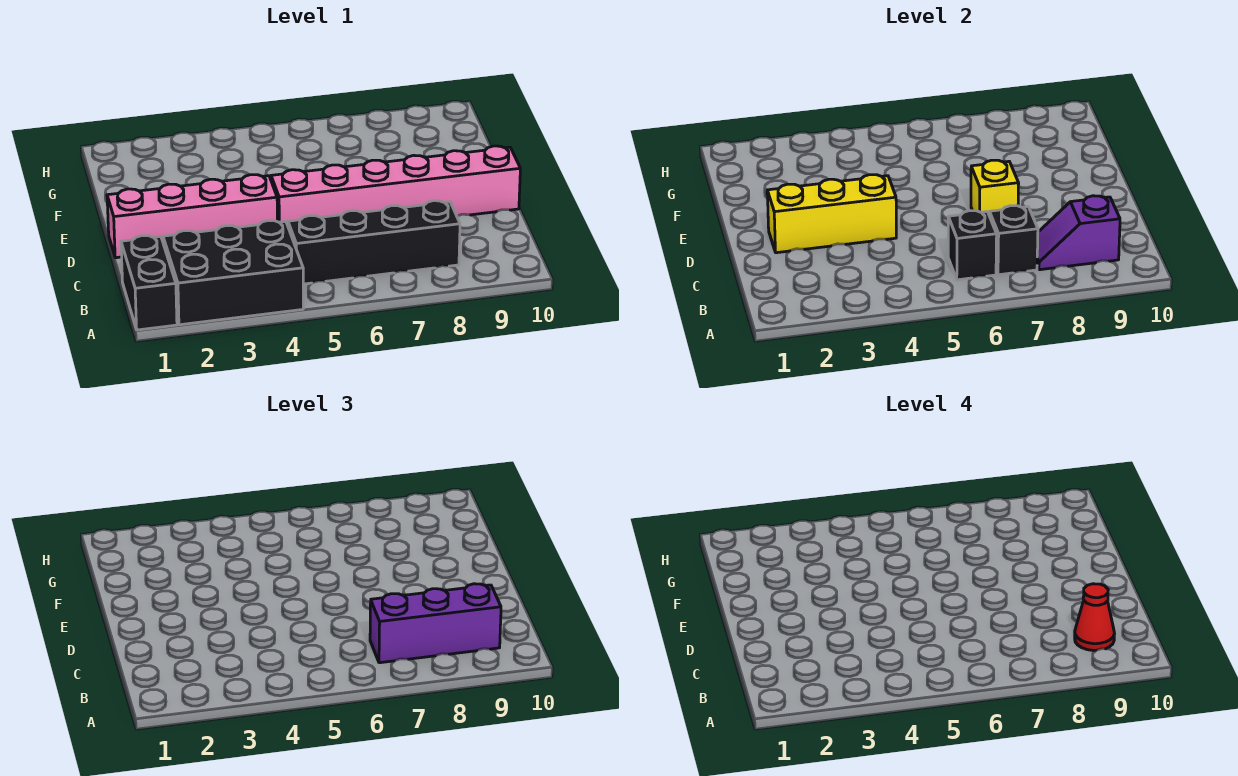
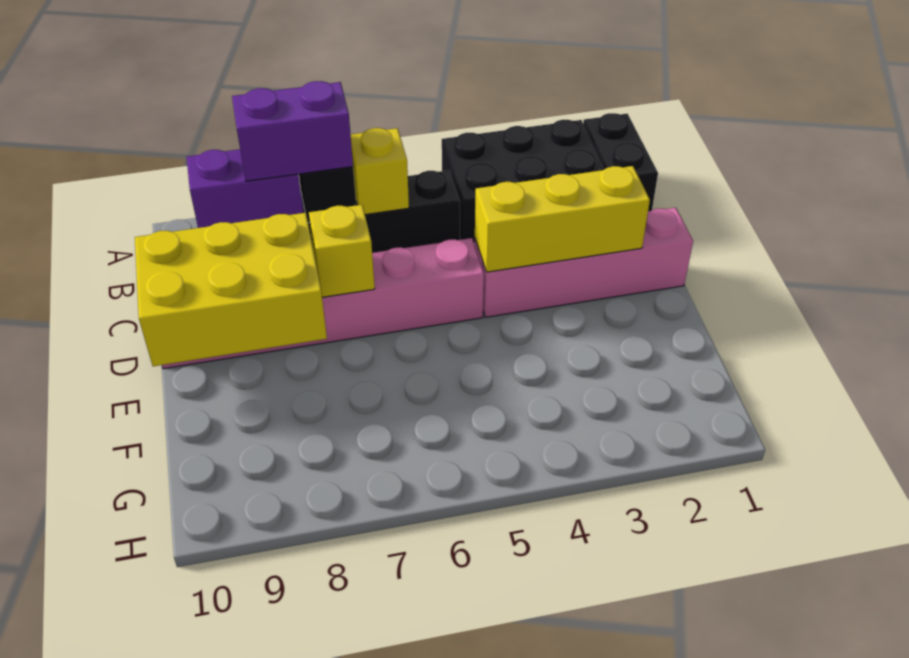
black brick B6 level 2 -> yellow brick B6 level 2
purple brick B7:B9 level 3 -> purple brick B7:B8 level 3
purple slope B8:B9 level 2 top 9 -> purple brick B8:B9 level 2
red cone B9 level 4 -> none
none -> yellow brick D8:E10 level 2

